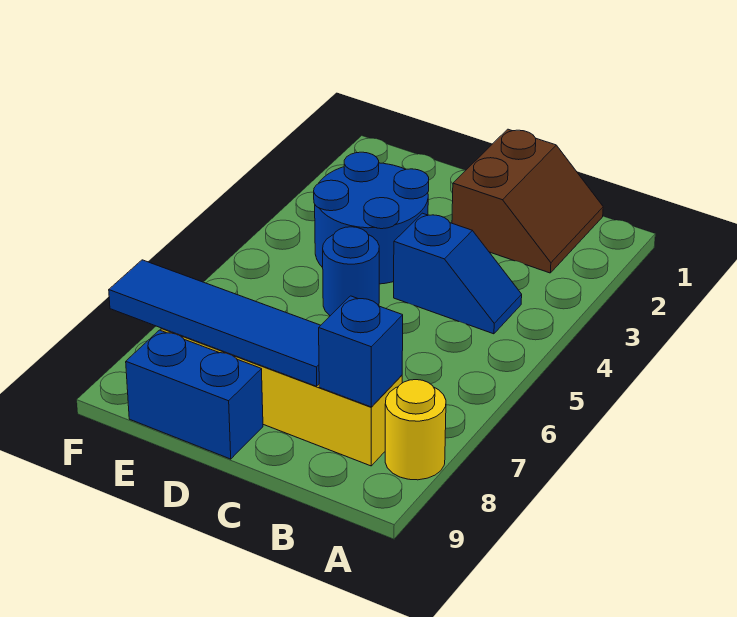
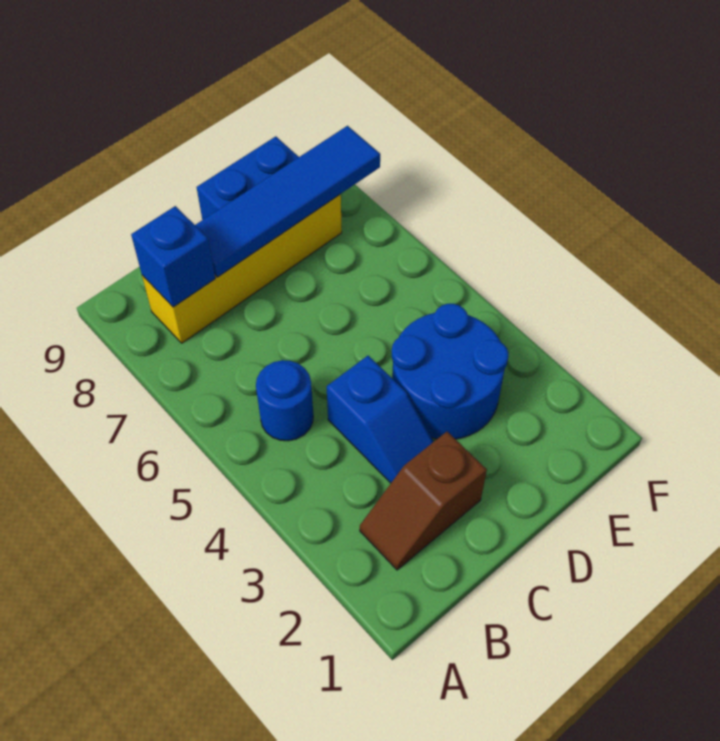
yellow round brick A8 level 1 -> none
brown slope B1:C2 level 1 top C -> brown slope B2:C2 level 1 top C
blue slope B4:C4 level 1 top C -> blue slope C3:C4 level 1 top 4
blue round brick D5 level 1 -> blue round brick B5 level 1

